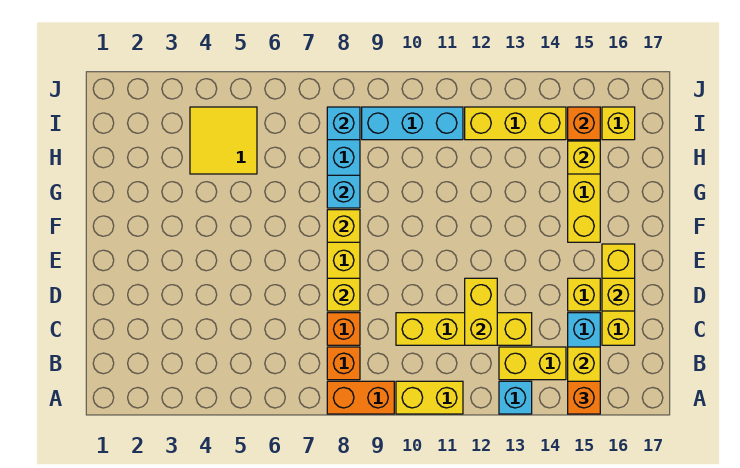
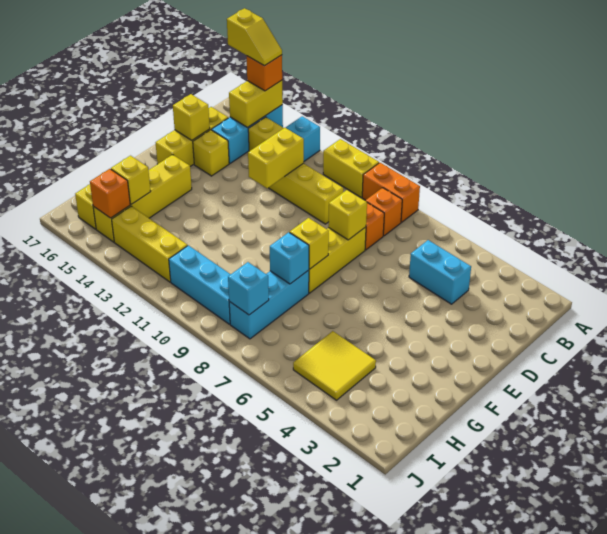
none -> yellow slope A15:A16 level 4 top 16
none -> cyan brick C4:C5 level 1

